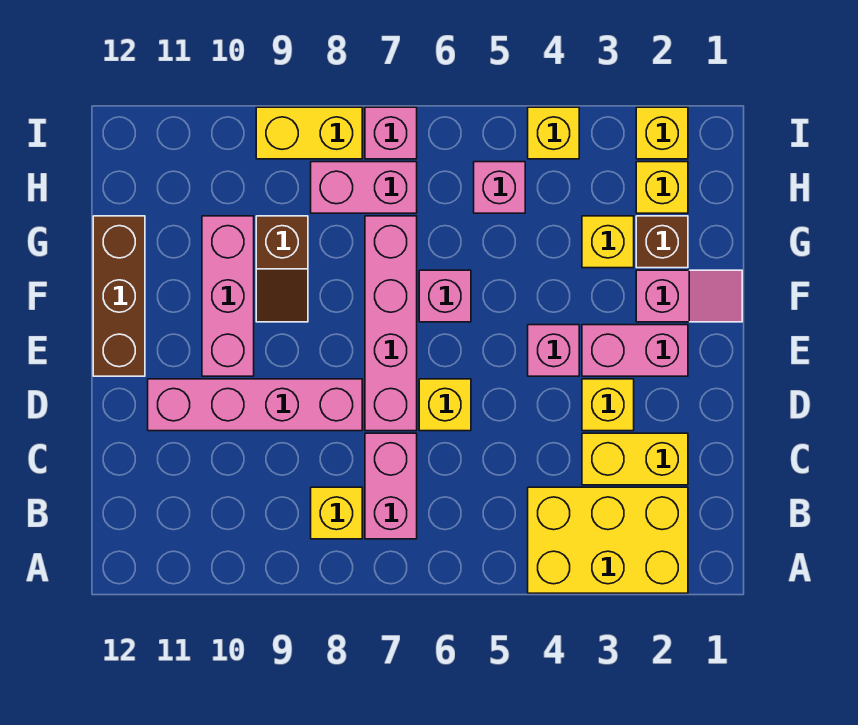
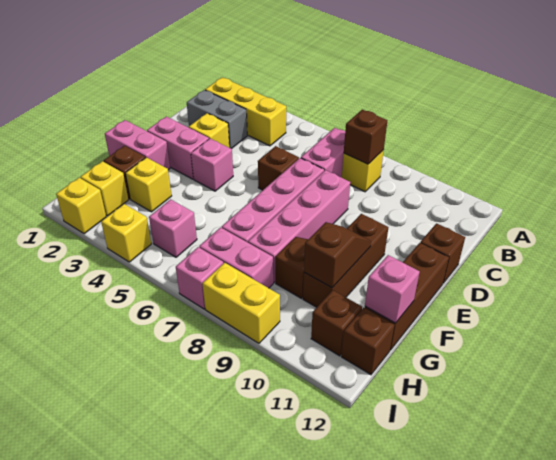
yellow brick A2:B4 level 1 -> yellow brick B2:B4 level 1
none -> brown brick B8 level 2
yellow brick C2:C3 level 1 -> grey brick C2:C3 level 1
yellow brick D6 level 1 -> brown brick D6 level 1
pink brick D8:D11 level 1 -> pink brick D8:G8 level 1
none -> brown brick D12 level 1
pink brick E10:G10 level 1 -> brown brick E10:G10 level 1
pink slope F1:F2 level 1 top 2 -> pink brick F1:F2 level 1
pink brick F6 level 1 -> pink brick G12 level 2
none -> brown slope F10:G10 level 2 top G
none -> brown brick H11 level 1
none -> brown brick H12 level 1

